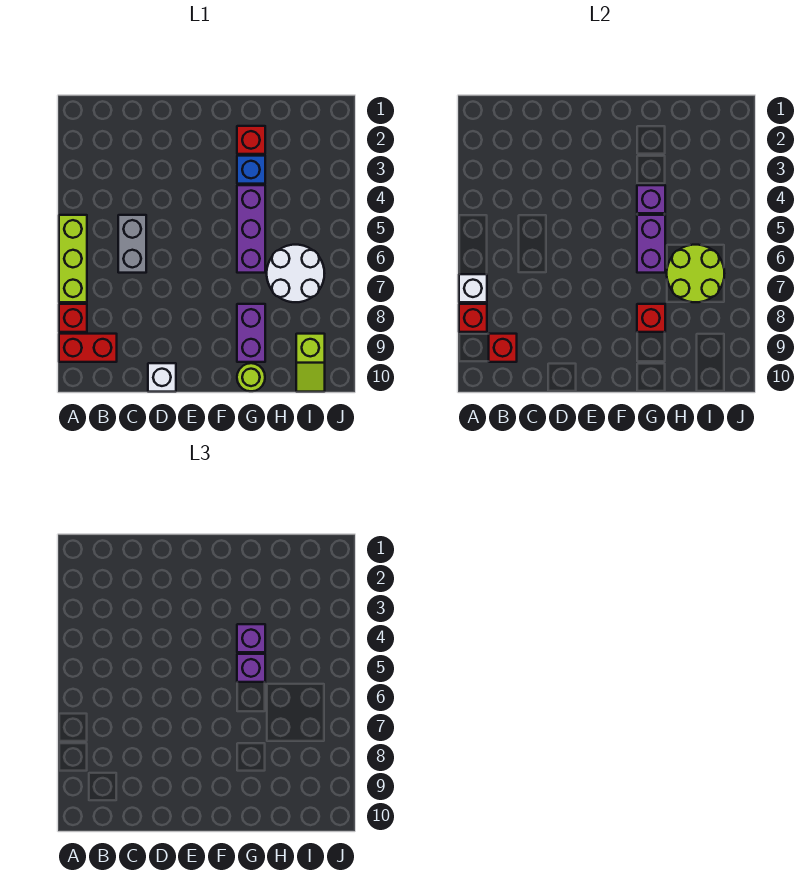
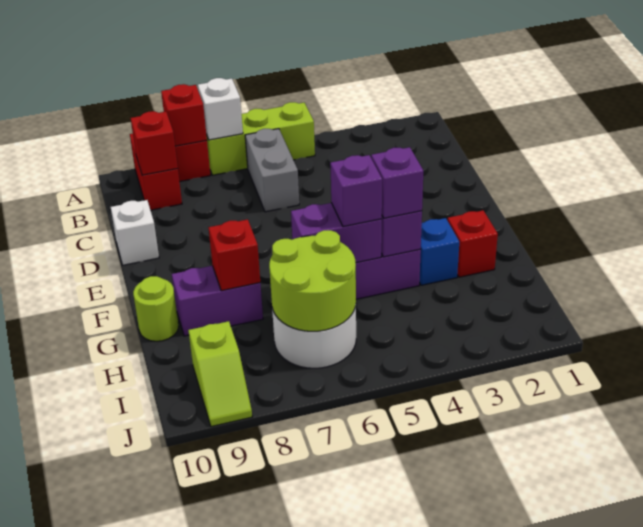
grey brick C5:C6 level 1 -> grey brick B6:C6 level 1
lime slope I9:I10 level 1 top 9 -> lime slope I9:J9 level 1 top I

